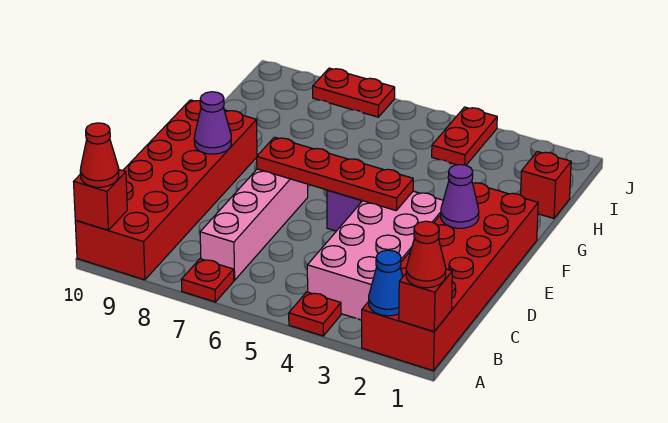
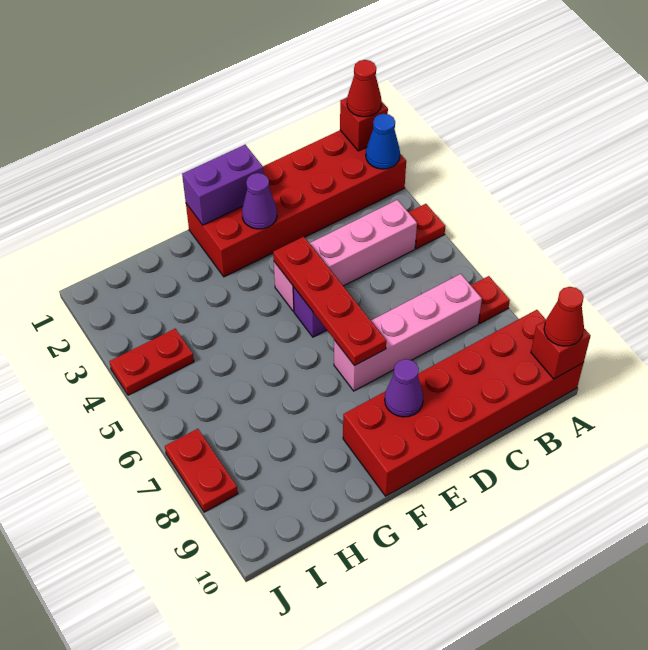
pink brick B3:E4 level 1 -> pink brick B4:E4 level 1
none -> purple brick E1:F1 level 2
red brick H1 level 1 -> none

